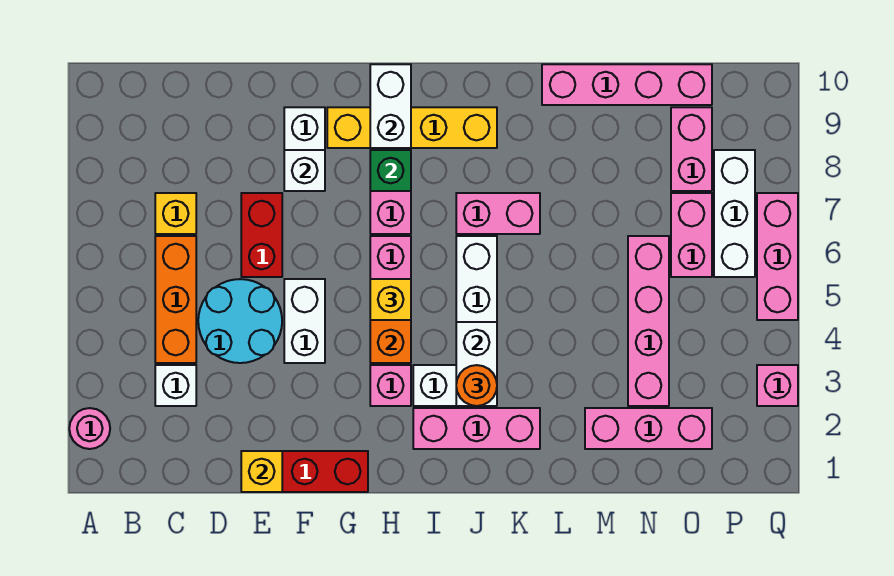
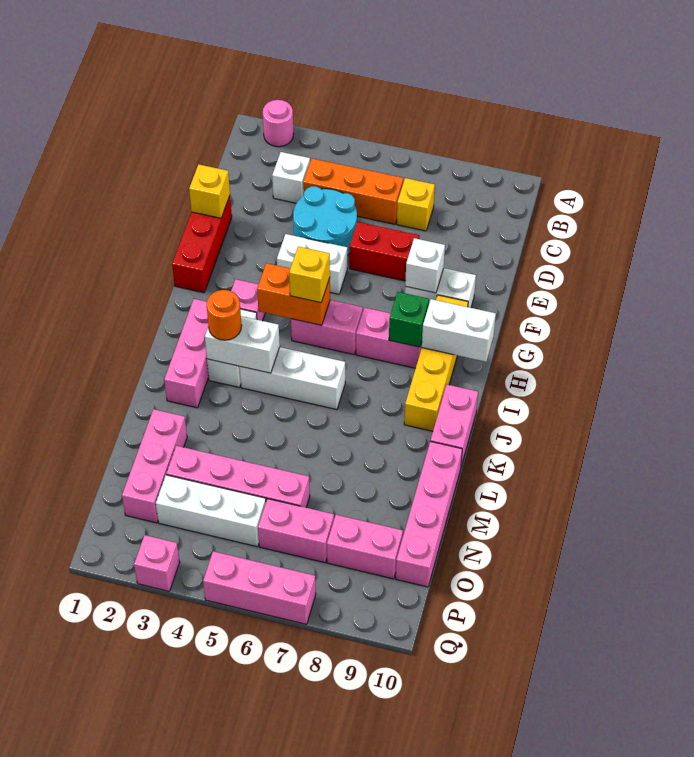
pink brick J7:K7 level 1 -> pink brick J10:K10 level 1
white brick P6:P8 level 1 -> white brick O3:O5 level 1

